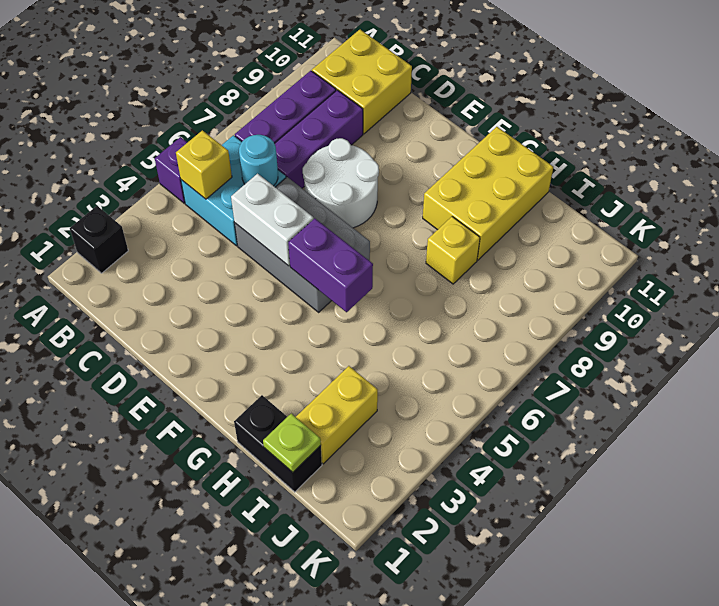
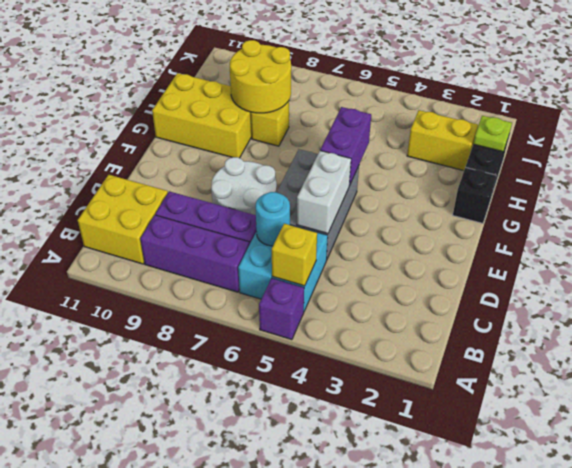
black brick A2 level 1 -> black brick G1 level 1
none -> yellow round brick H8:I9 level 2

